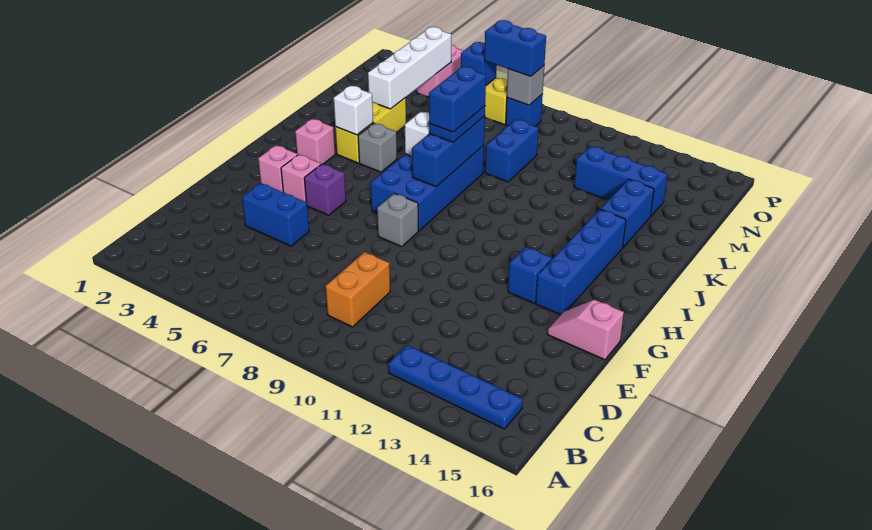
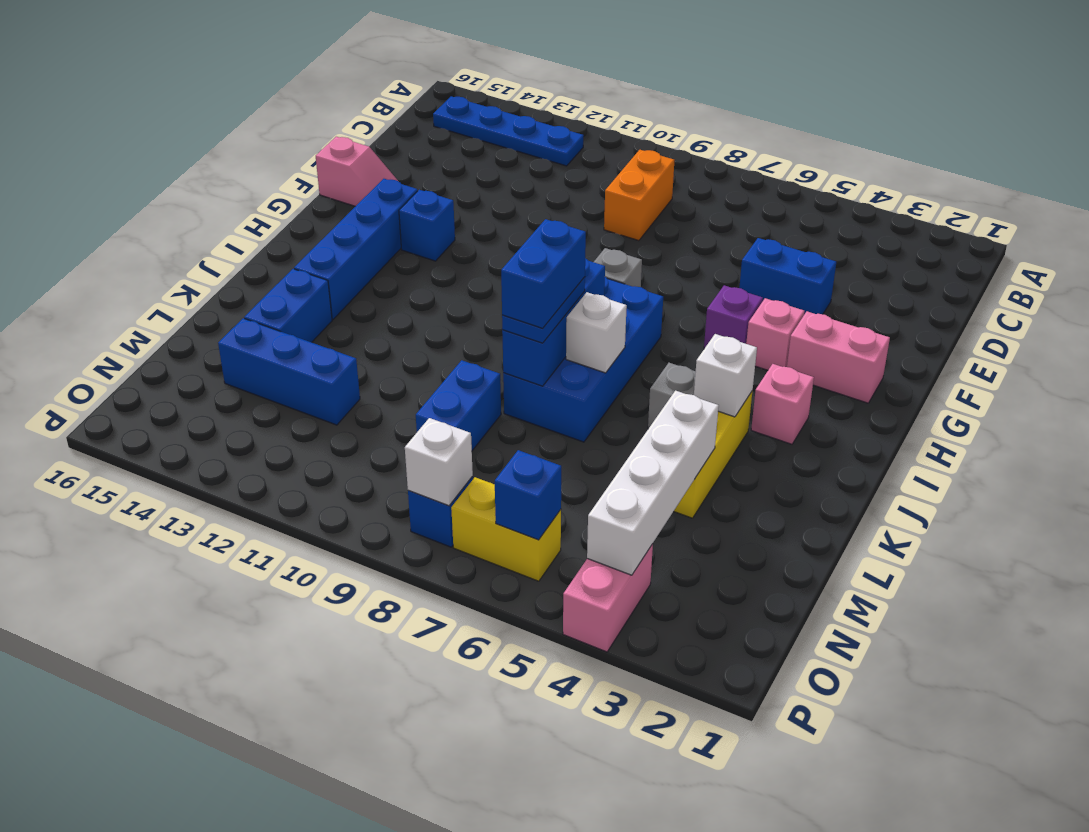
pink brick G3 level 1 -> pink brick G2:G3 level 1
blue brick O7:O8 level 3 -> none
grey brick O8 level 2 -> white brick O8 level 2

